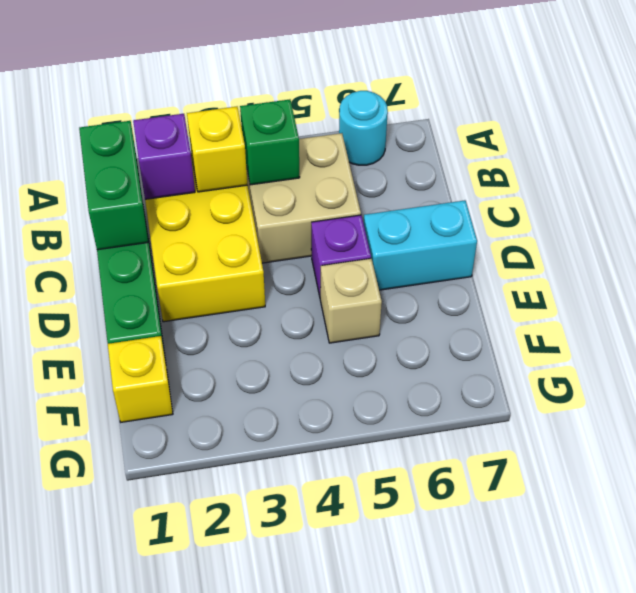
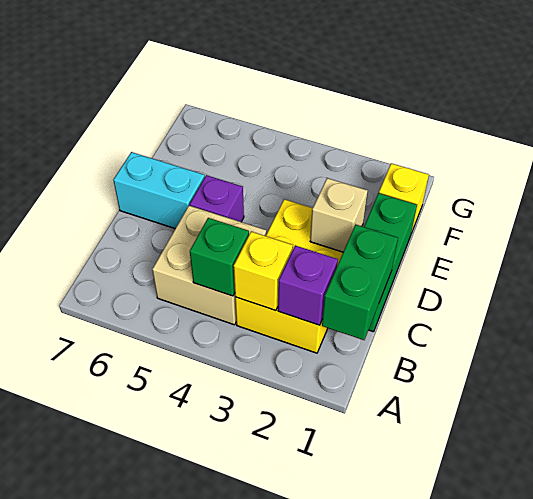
cyan round brick A6 level 1 -> none
tan brick E5 level 1 -> tan brick D2 level 2

